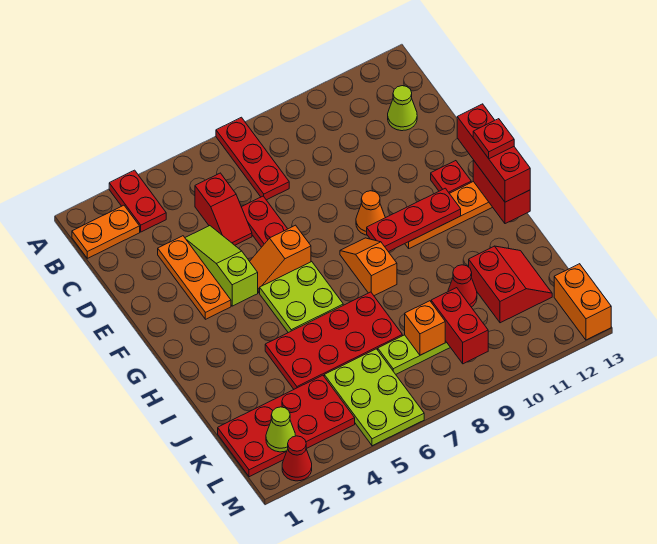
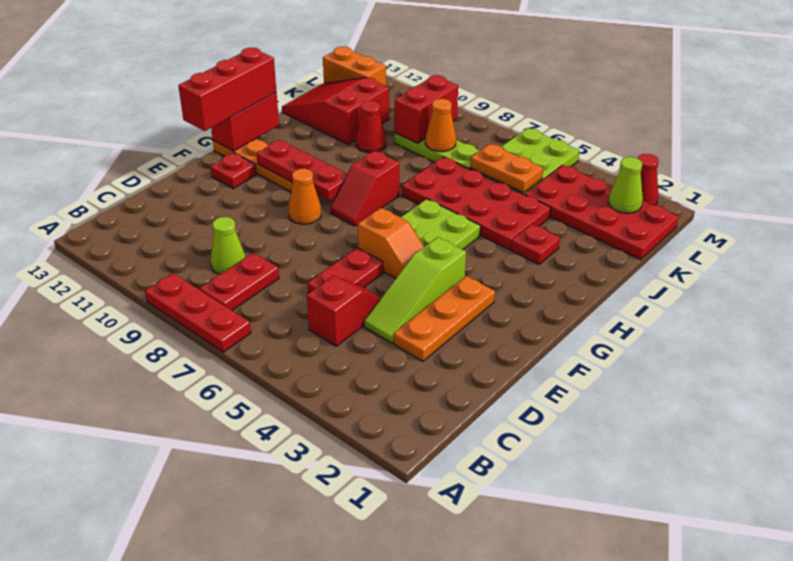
red plate A3:B3 level 1 -> red plate B8:C8 level 1
red plate A7:C7 level 1 -> red plate A7:A9 level 1
orange plate B1:B2 level 1 -> orange plate K5:K6 level 2
lime cone C12 level 1 -> lime cone C9 level 1
orange slope G8:H8 level 1 top H -> red slope G8:H8 level 1 top H
red plate G13 level 4 -> red plate I3 level 1
red slope J11:K12 level 1 top 11 -> red slope J11:K13 level 1 top 11
orange brick K8 level 2 -> orange cone K8 level 2
orange brick L13:M13 level 1 -> orange brick L12:L13 level 1

